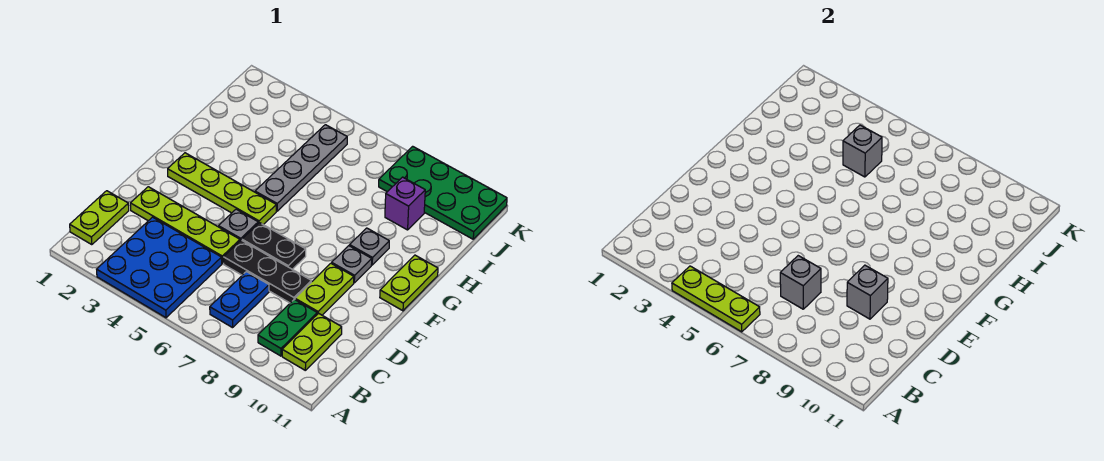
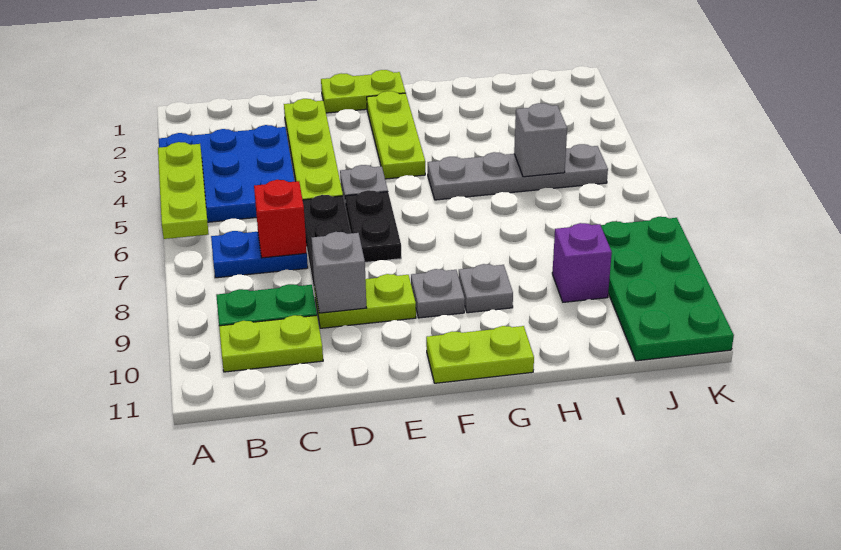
lime plate B1:C1 level 1 -> lime plate E1:F1 level 1
grey brick C7 level 2 -> red brick C7 level 2
lime plate F2:F5 level 1 -> lime plate F2:F4 level 1

